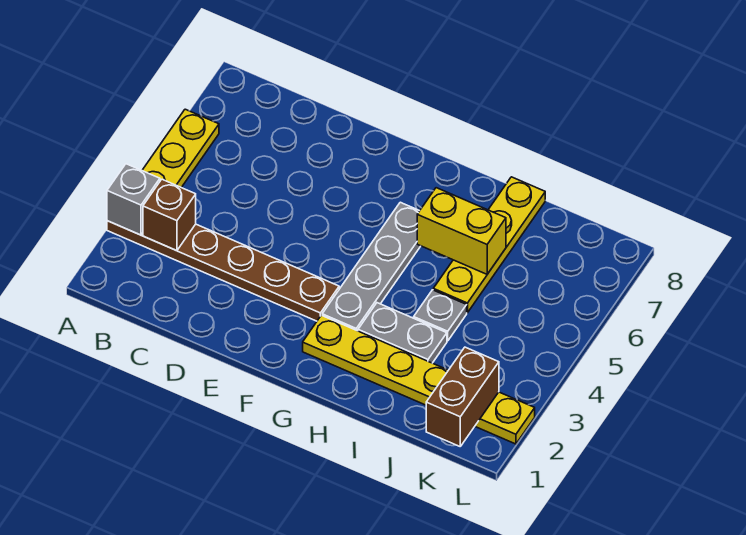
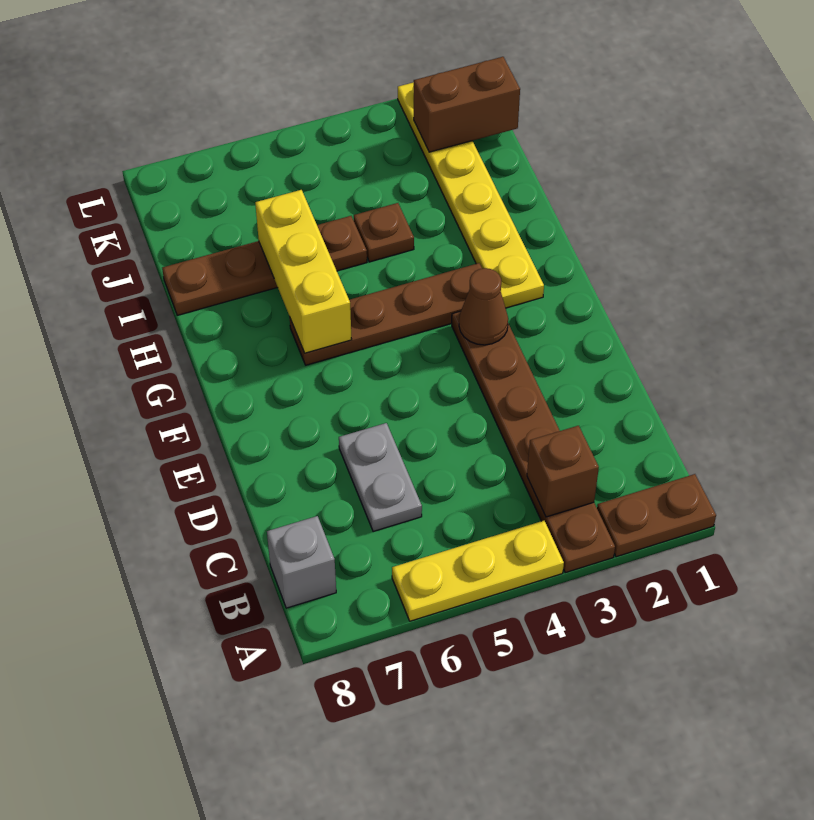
none -> brown plate A1:A2 level 1
grey brick A3 level 2 -> grey brick B8 level 1
none -> brown cone F3 level 2
grey plate G3:G6 level 1 -> brown plate G3:G6 level 1
grey plate H3:I3 level 1 -> grey plate C6:D6 level 1
yellow brick H6:I6 level 2 -> yellow brick G6:I6 level 2
grey plate I4 level 1 -> brown plate I4 level 1
yellow plate I5:I8 level 1 -> brown plate I5:I8 level 1

